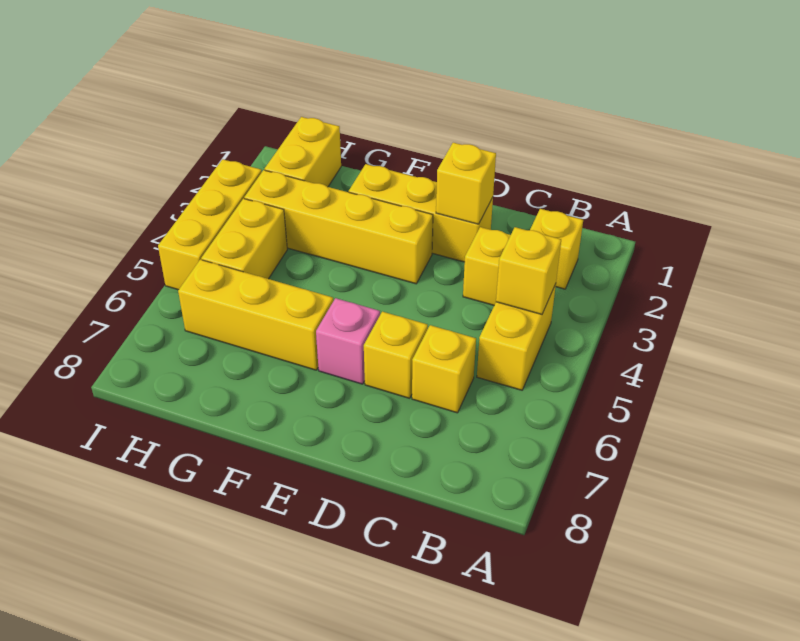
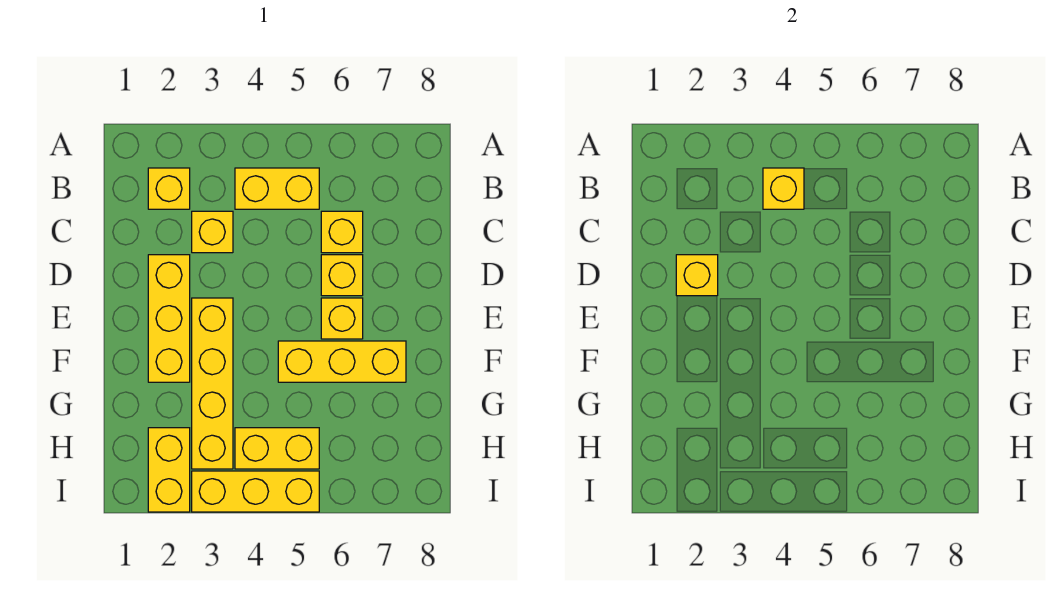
pink brick E6 level 1 -> yellow brick E6 level 1
yellow brick F6:H6 level 1 -> yellow brick F5:F7 level 1
yellow brick H1:H2 level 1 -> yellow brick H2:I2 level 1

